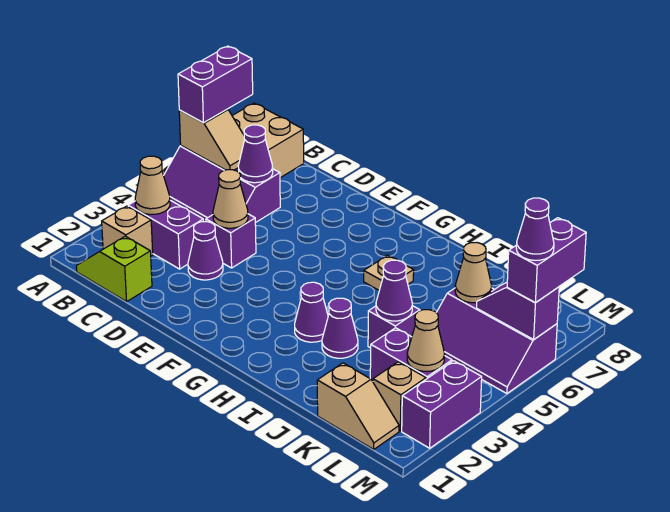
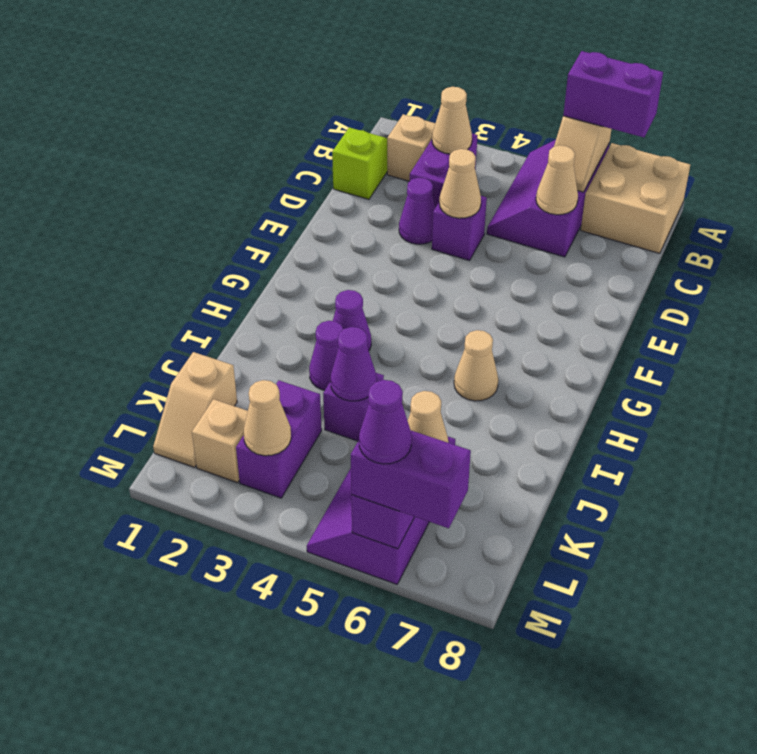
purple cone C6 level 2 -> tan cone C6 level 2
tan plate H6 level 1 -> tan cone H6 level 1
purple brick M2:M3 level 1 -> none

